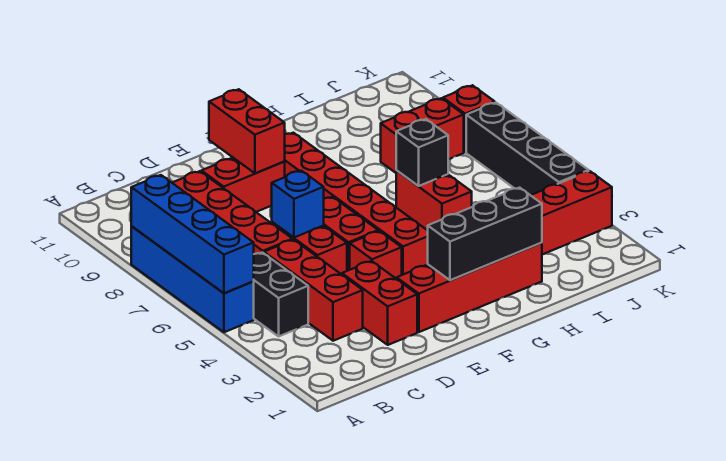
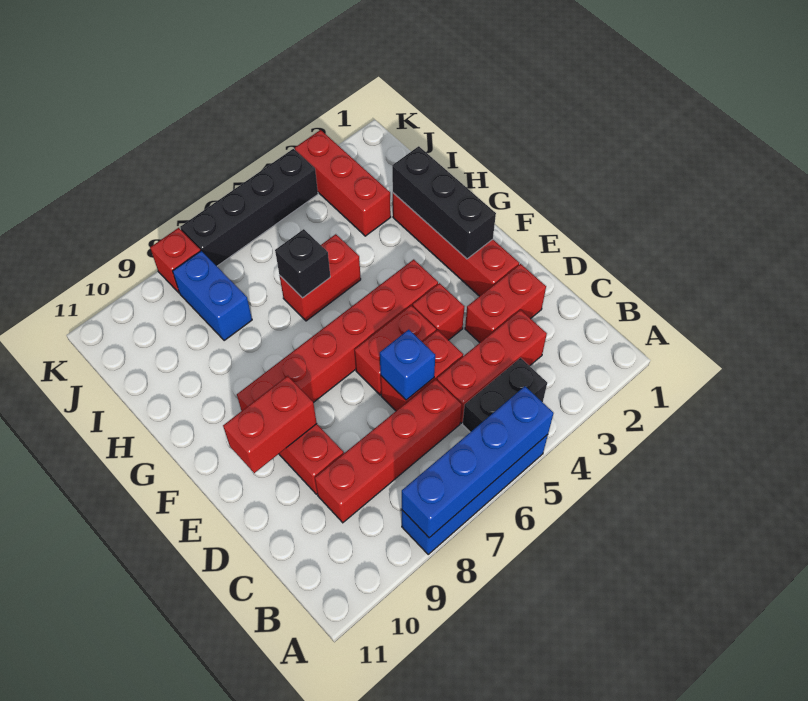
red brick I8:J8 level 1 -> blue brick I8:J8 level 1

